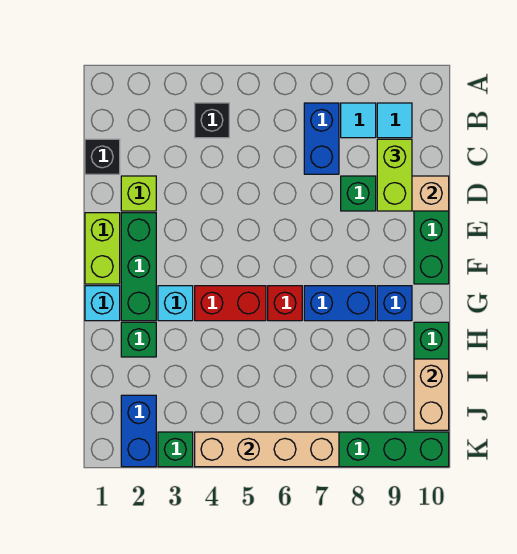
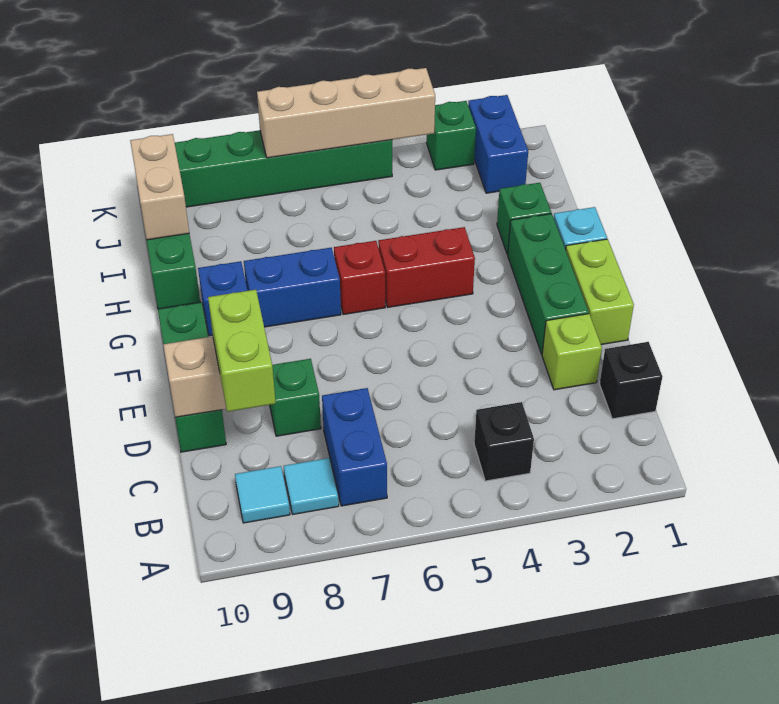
cyan brick G3 level 1 -> none

